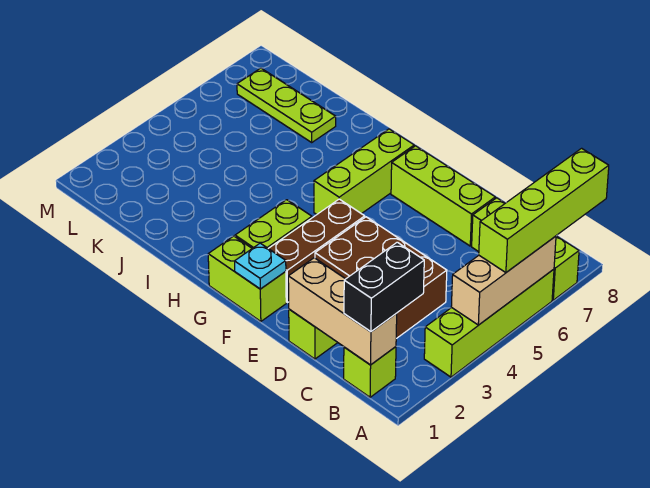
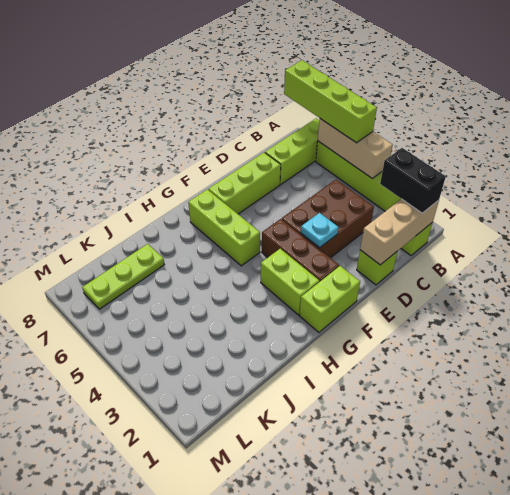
cyan plate F1 level 2 -> cyan plate E3 level 2

